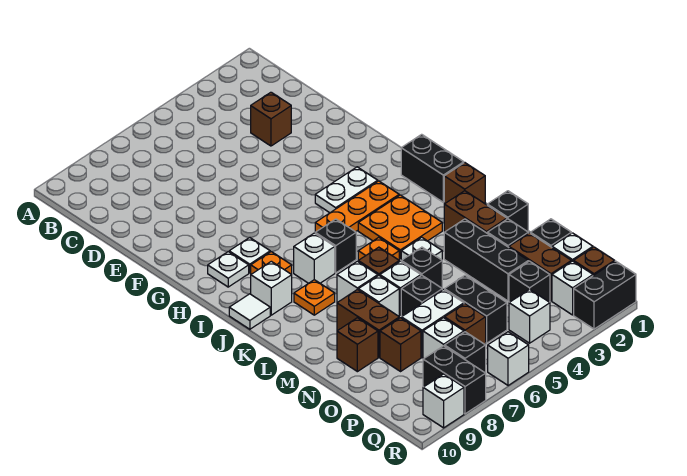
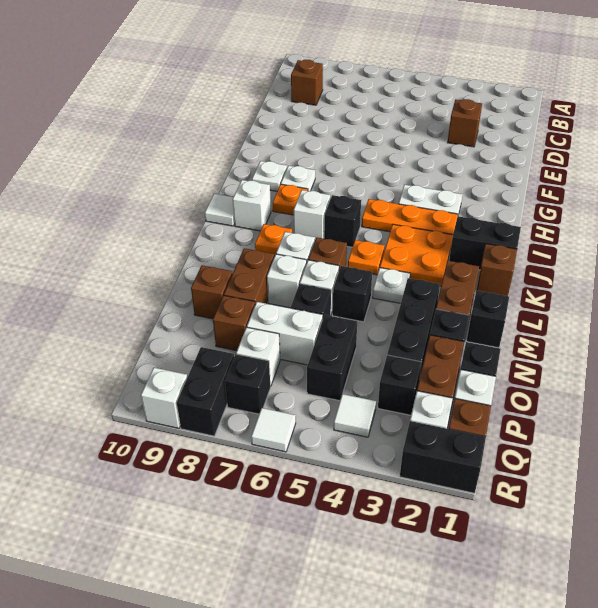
black brick I1:J1 level 1 -> black brick J1:J2 level 1
brown brick P6 level 1 -> brown brick C9 level 1
white brick Q4 level 1 -> white tile Q4 level 1
white brick R6 level 1 -> white tile R6 level 1

